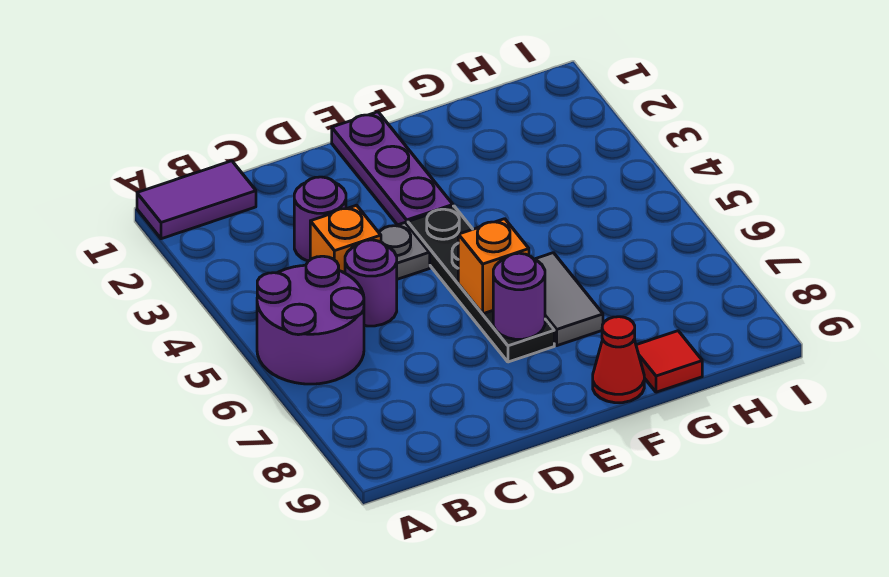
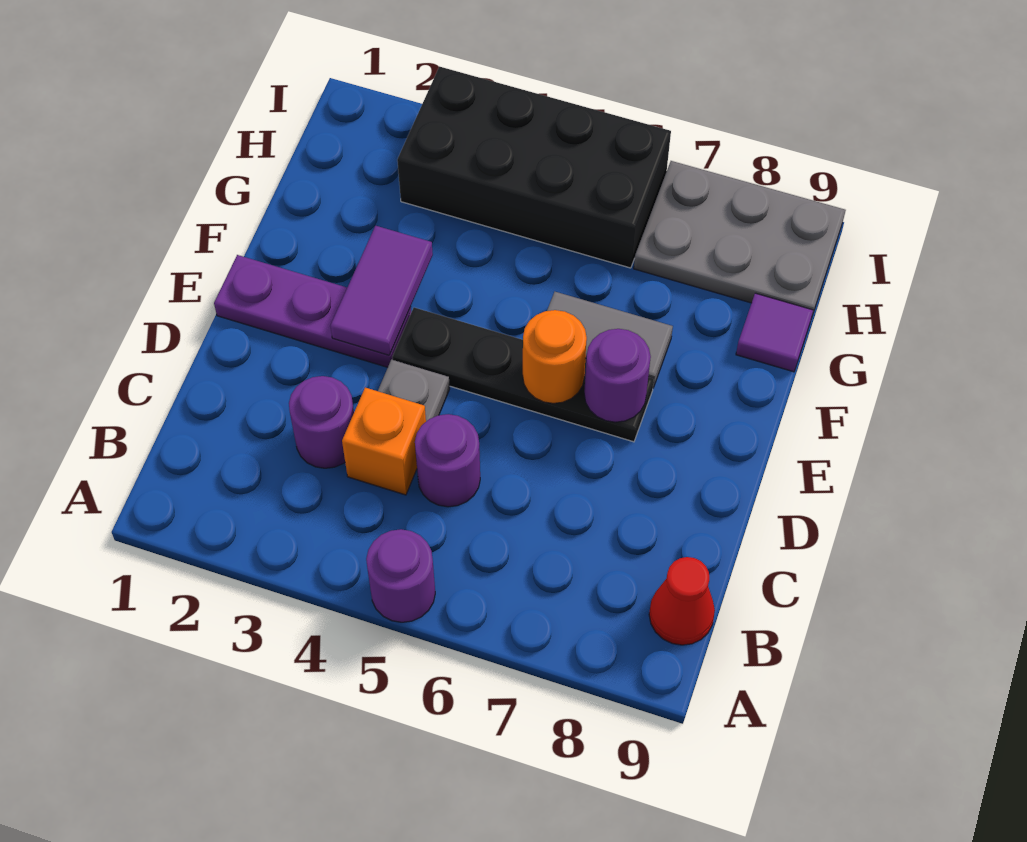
purple tile A1:B1 level 1 -> purple tile E3:F3 level 2
purple round brick A5:B6 level 1 -> purple round brick A5 level 1
orange brick E6 level 2 -> orange round brick E6 level 2
red cone F9 level 1 -> red cone B9 level 1
red tile G9 level 1 -> purple tile G9 level 1
none -> black brick H3:I6 level 1
none -> grey plate H7:I9 level 1

